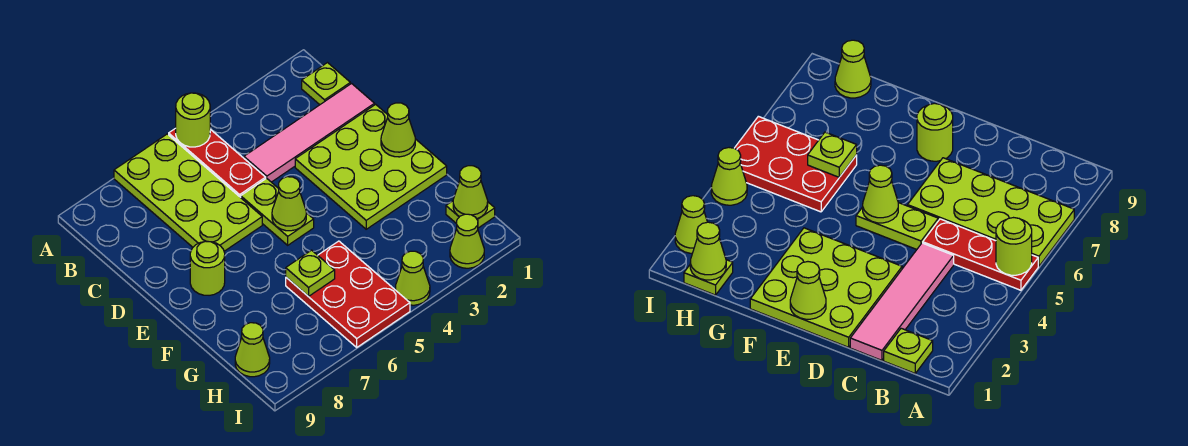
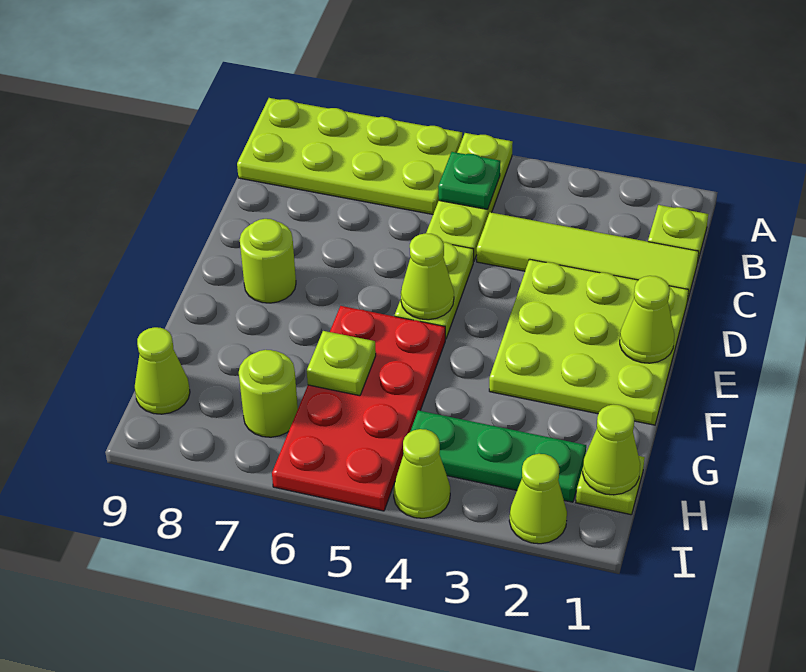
red plate A5:C5 level 1 -> lime plate A5:C5 level 1
lime round brick A5 level 2 -> lime round brick H7 level 1
lime plate A6:D7 level 1 -> lime plate A6:B9 level 1
none -> green plate B5 level 2
pink tile C1:C4 level 1 -> lime tile C1:C4 level 1
red plate G5:I6 level 1 -> red plate F5:I6 level 1
none -> green plate H2:H4 level 1

